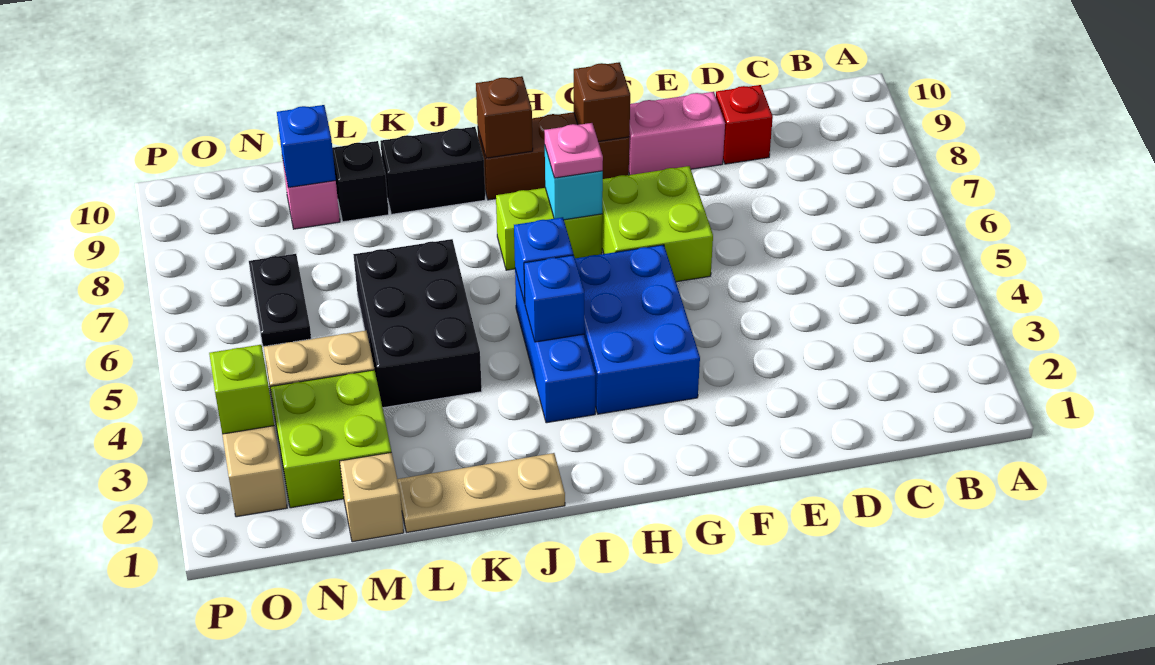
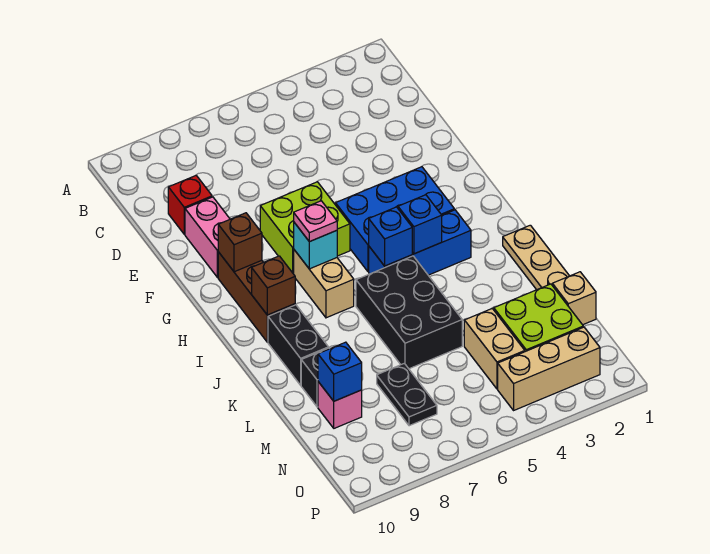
lime brick H7:I7 level 1 -> tan brick H7:I7 level 1
black brick K4:L6 level 1 -> black brick J5:L6 level 1
black plate N6:N7 level 1 -> black plate M7:N7 level 1
lime brick O3 level 2 -> none

